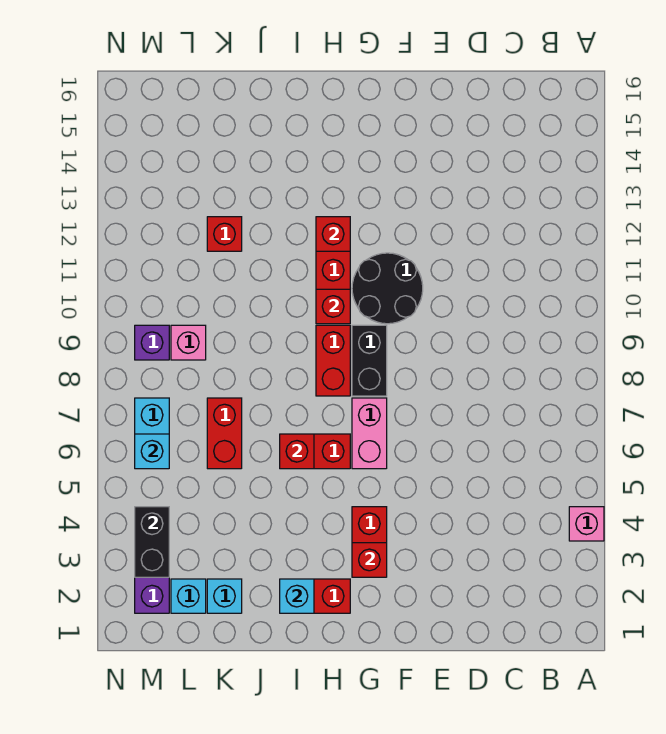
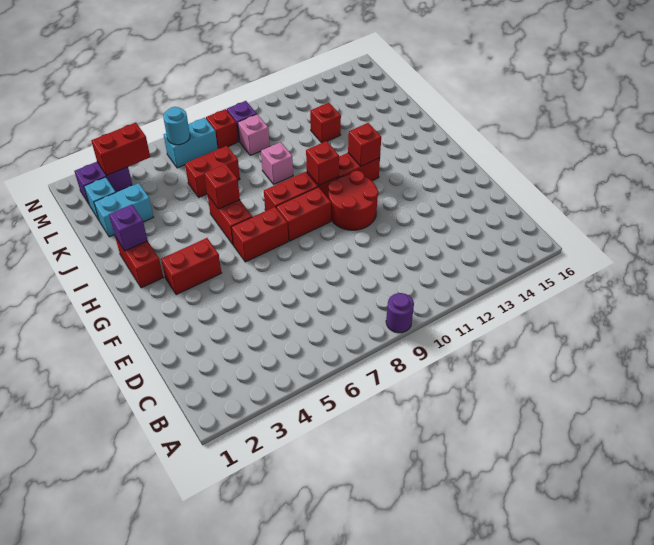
pink brick A4 level 1 -> pink brick J9 level 1
none -> purple round brick A9 level 1
black round brick F10:G11 level 1 -> red round brick F10:G11 level 1
red brick G3 level 2 -> red brick M8 level 1
pink brick G6:G7 level 1 -> red brick G6:G7 level 1
black brick G8:G9 level 1 -> red brick G8:G9 level 1
cyan brick I2 level 2 -> purple brick I2 level 2
cyan brick K2 level 1 -> cyan brick K2:K3 level 1
black brick M3:M4 level 2 -> red brick M3:M4 level 2
cyan brick M6 level 2 -> cyan round brick M6 level 2

